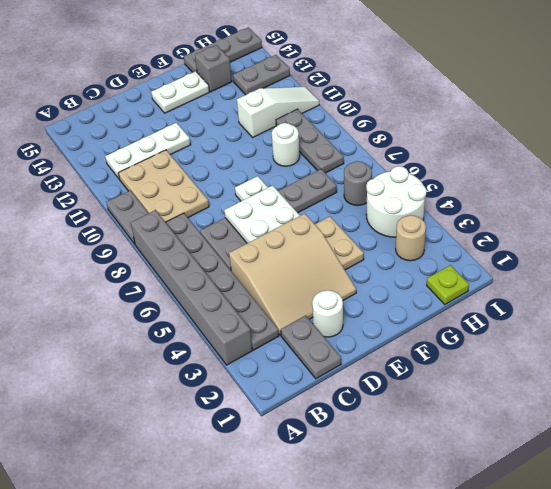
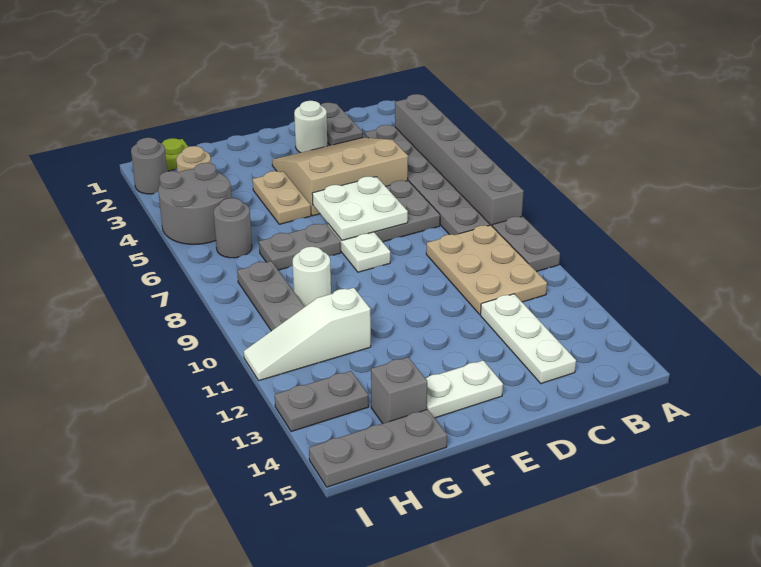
white plate B12:D12 level 1 -> white plate C12:C14 level 1
white round brick H4:I5 level 1 -> grey round brick H4:I5 level 1
none -> grey round brick I2 level 1

